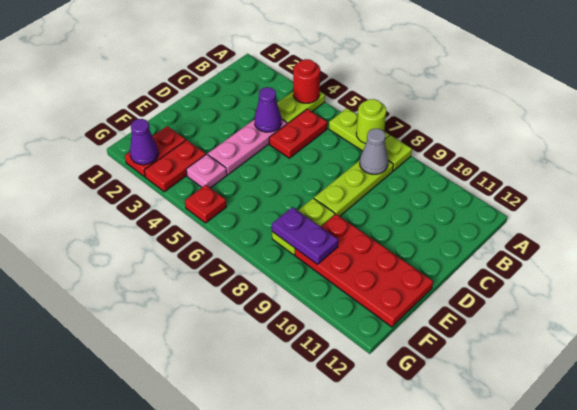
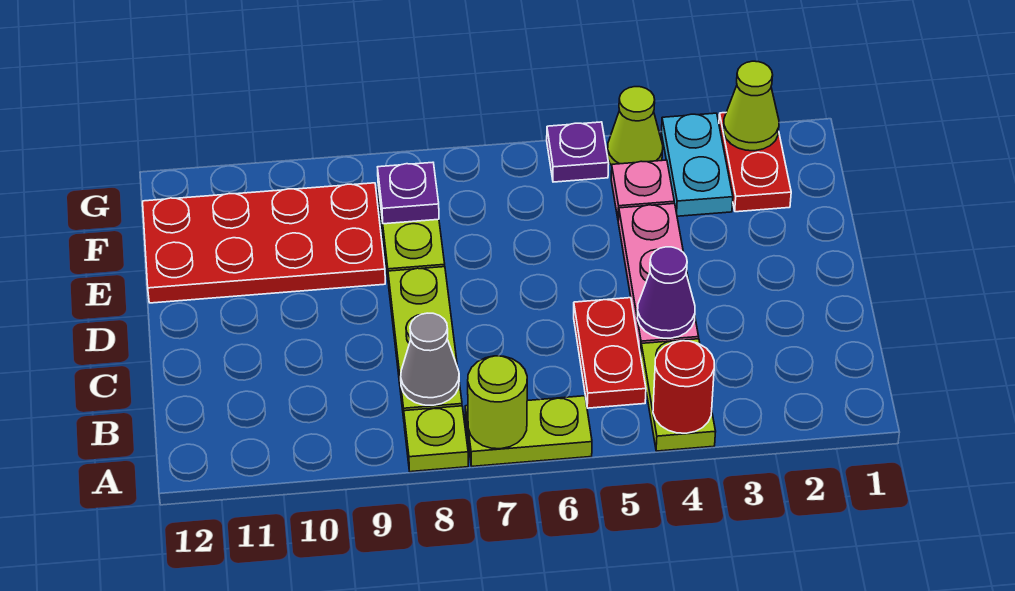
red plate F3:G3 level 1 -> cyan plate F3:G3 level 1
purple plate F8:F9 level 2 -> purple plate F8 level 2
purple cone G2 level 2 -> lime cone G2 level 2
none -> lime cone G4 level 1
red plate G5 level 1 -> purple plate G5 level 1

